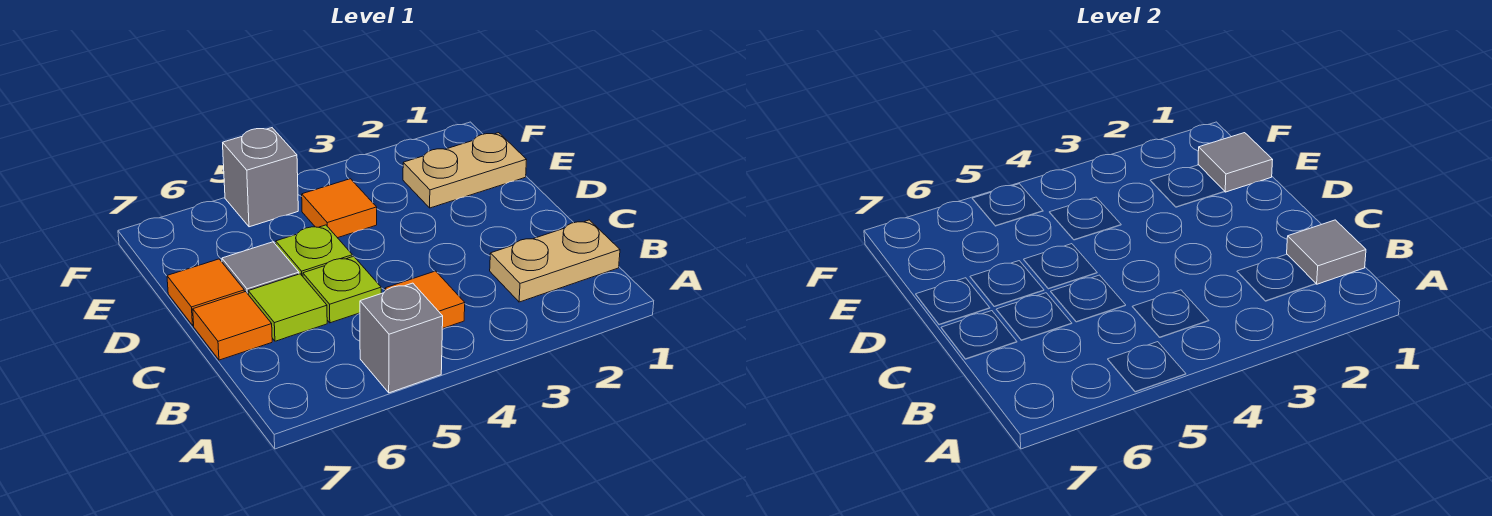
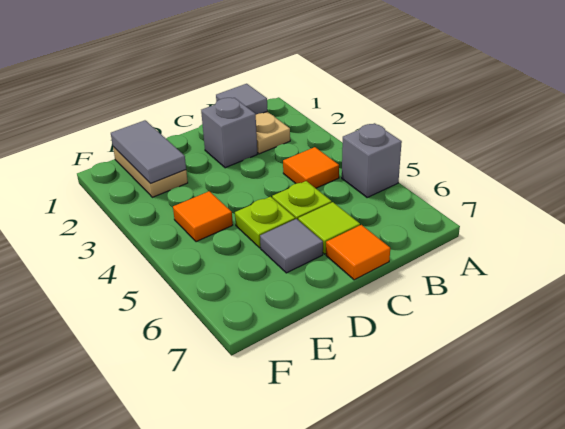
orange tile D7 level 1 -> none
grey tile E1 level 2 -> grey tile E1:E2 level 2
grey brick F5 level 1 -> grey brick C2 level 1

